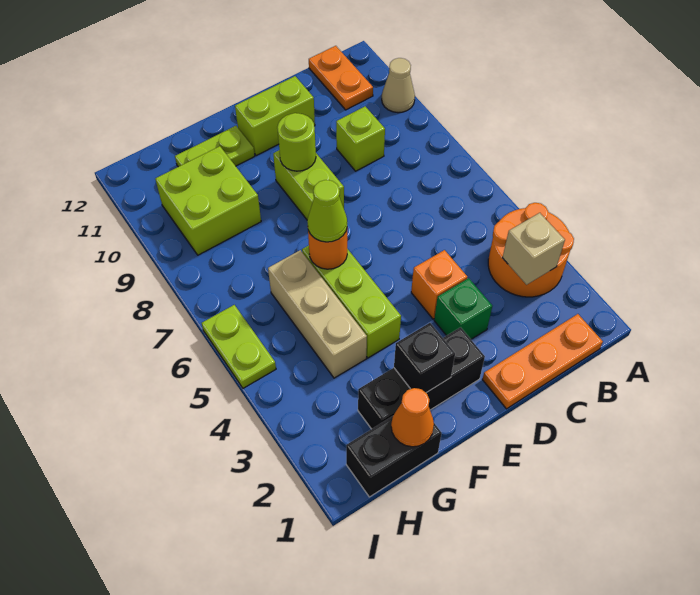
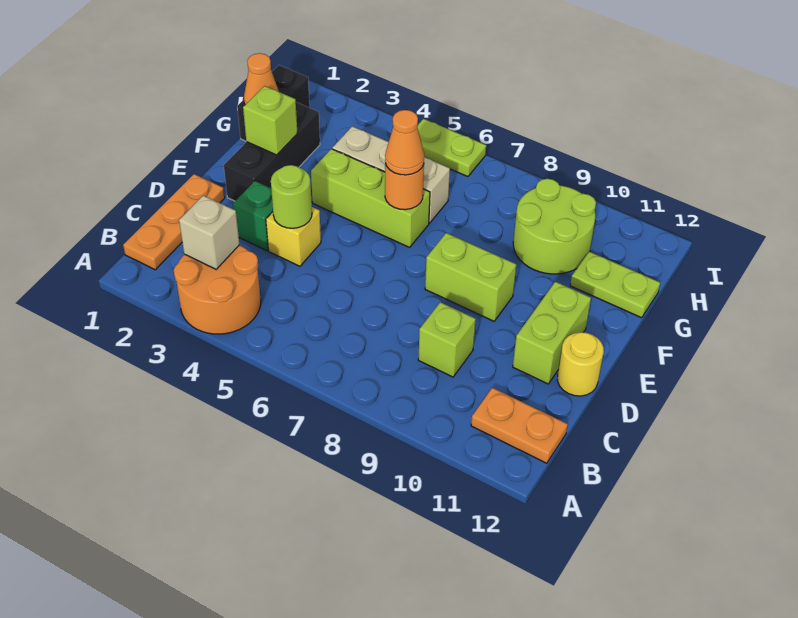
tan cone A10 level 1 -> none
orange brick D4 level 1 -> yellow brick D4 level 1
none -> yellow round brick D12 level 1
lime round brick E9 level 2 -> lime round brick D4 level 2
black brick F2 level 2 -> lime brick F2 level 2
lime cone F6 level 3 -> orange cone F6 level 3
lime plate F11:G11 level 1 -> lime plate G11:G12 level 1
lime brick G9:H10 level 1 -> lime round brick G9:H10 level 1

